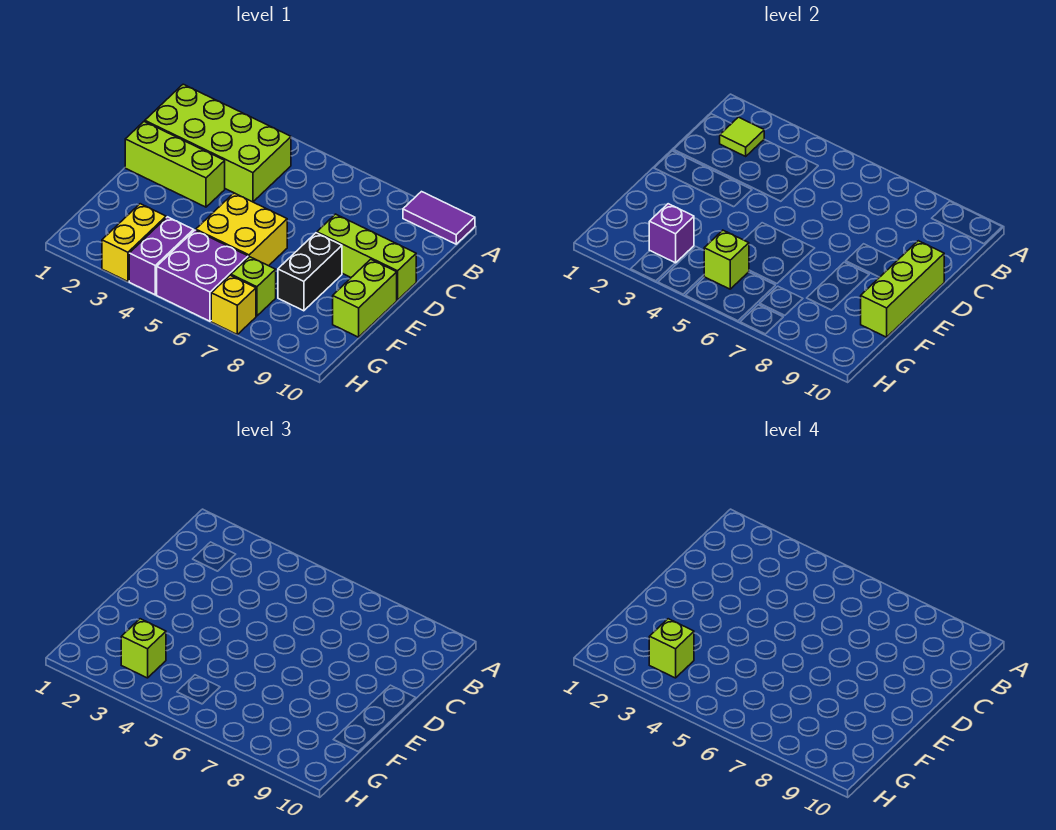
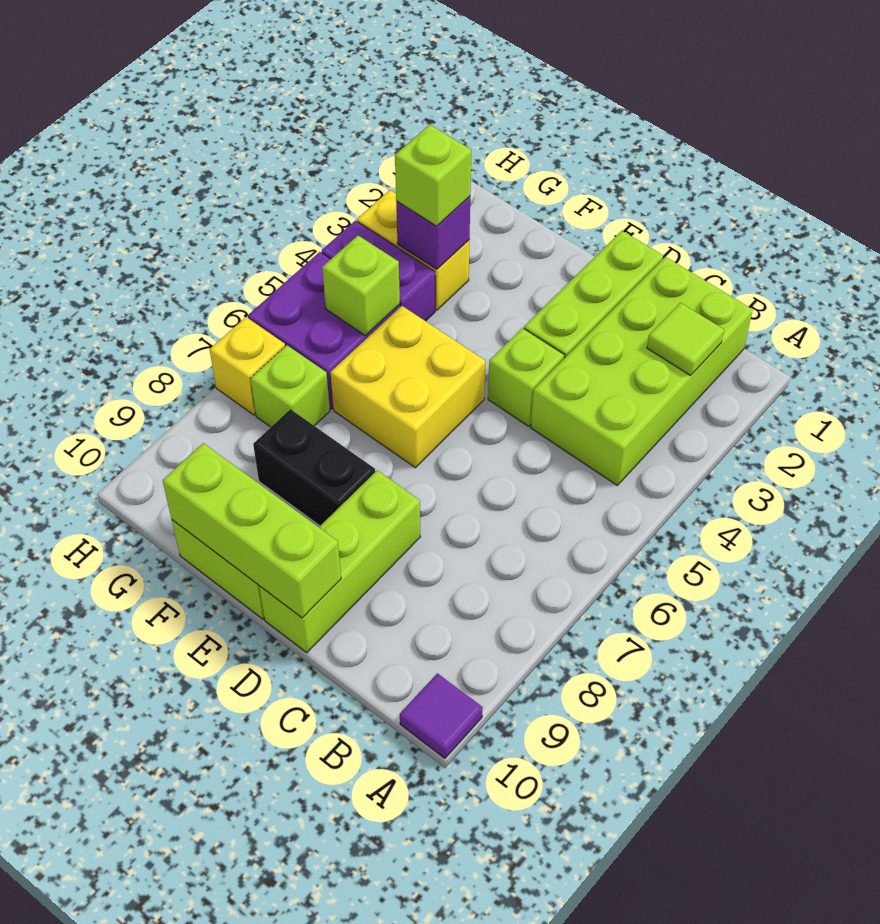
purple tile A9:A10 level 1 -> purple tile A10 level 1
lime brick G3 level 4 -> lime brick D4 level 1

